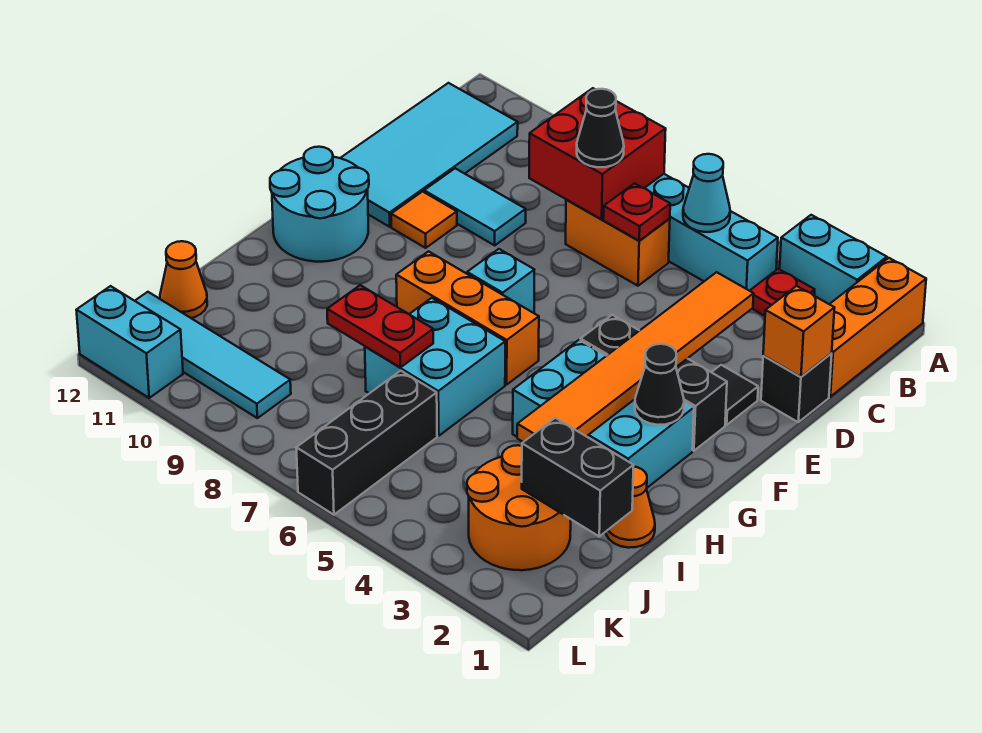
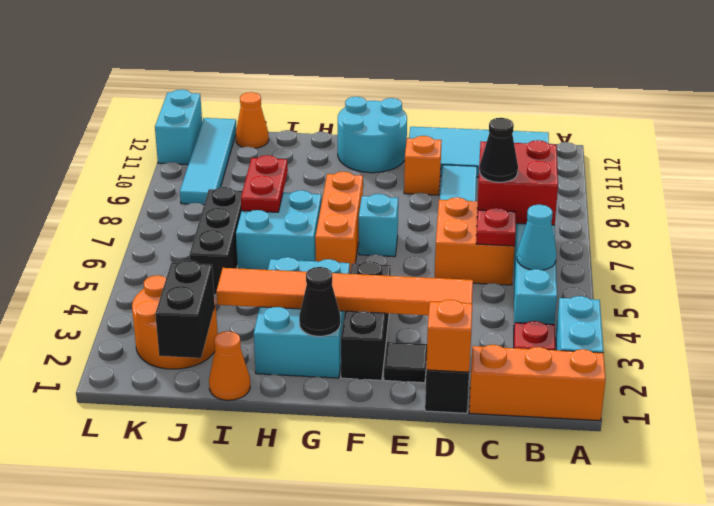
orange brick C6:C7 level 1 -> orange brick C6:D7 level 1
orange tile E10 level 1 -> orange brick E10 level 1
black brick J6:L6 level 1 -> black brick J5:J7 level 1

